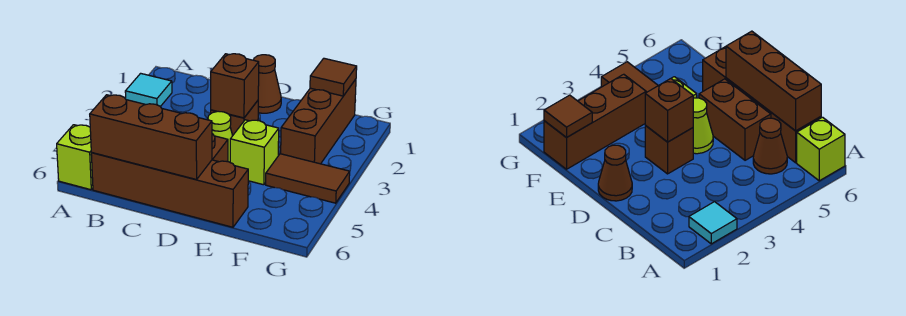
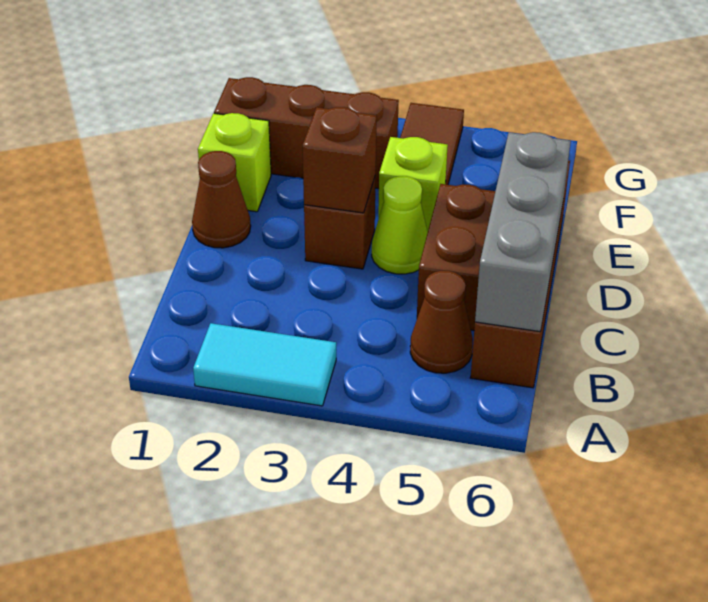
cyan tile A2 level 1 -> cyan tile A2:A3 level 1
lime brick A6 level 1 -> lime brick E1 level 1
brown brick B6:D6 level 2 -> grey brick B6:D6 level 2
brown tile F1 level 2 -> none

